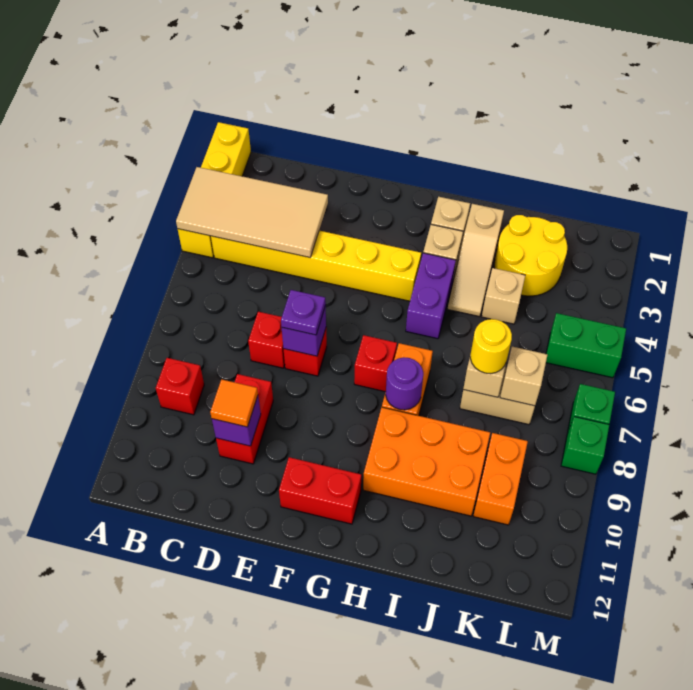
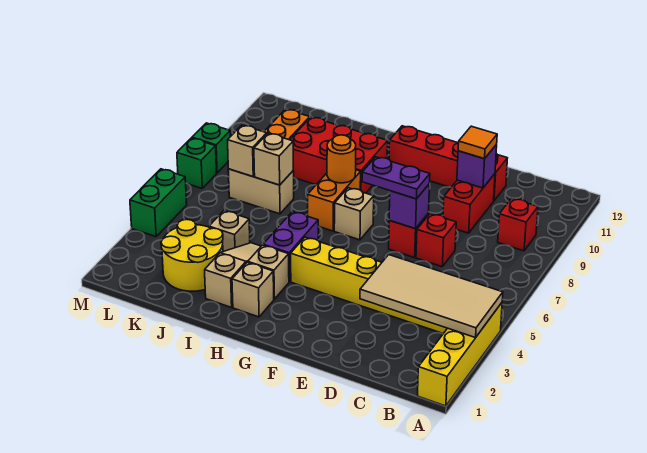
purple plate E7 level 3 -> purple plate E7:F7 level 3
red brick F11:G11 level 1 -> red brick D11:G11 level 1
red brick G7 level 1 -> tan brick G7 level 1
purple round brick H8 level 2 -> orange round brick H8 level 2
orange brick H9:J10 level 1 -> red brick H9:J10 level 1
yellow round brick J7 level 3 -> none
green brick L5:M5 level 1 -> green brick M4:M5 level 1

